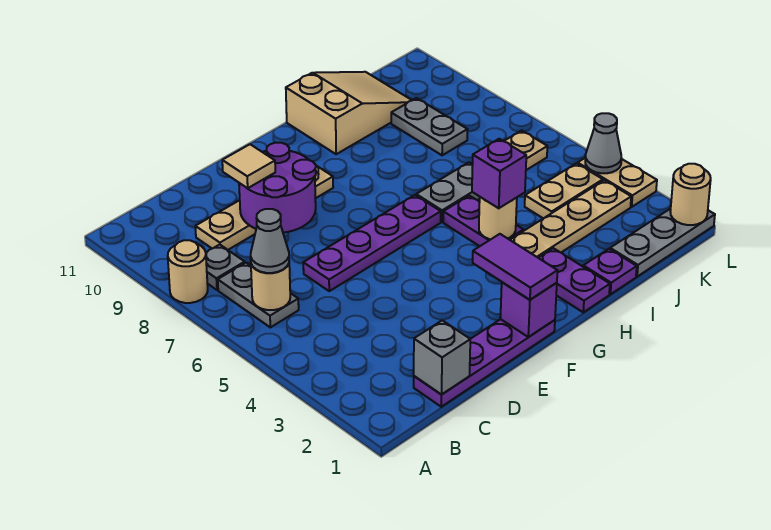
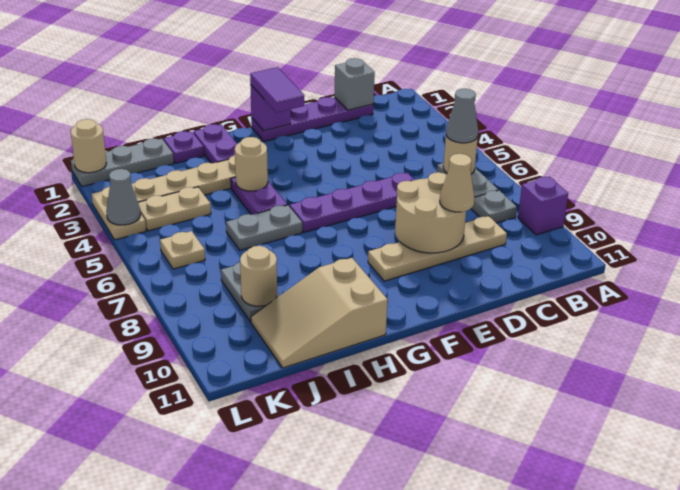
tan round brick A8 level 1 -> tan round brick J9 level 2
purple round brick D8:E9 level 2 -> tan round brick D8:E9 level 2
tan tile D9 level 3 -> tan cone D9 level 3
purple brick H4 level 3 -> purple brick A9 level 1

